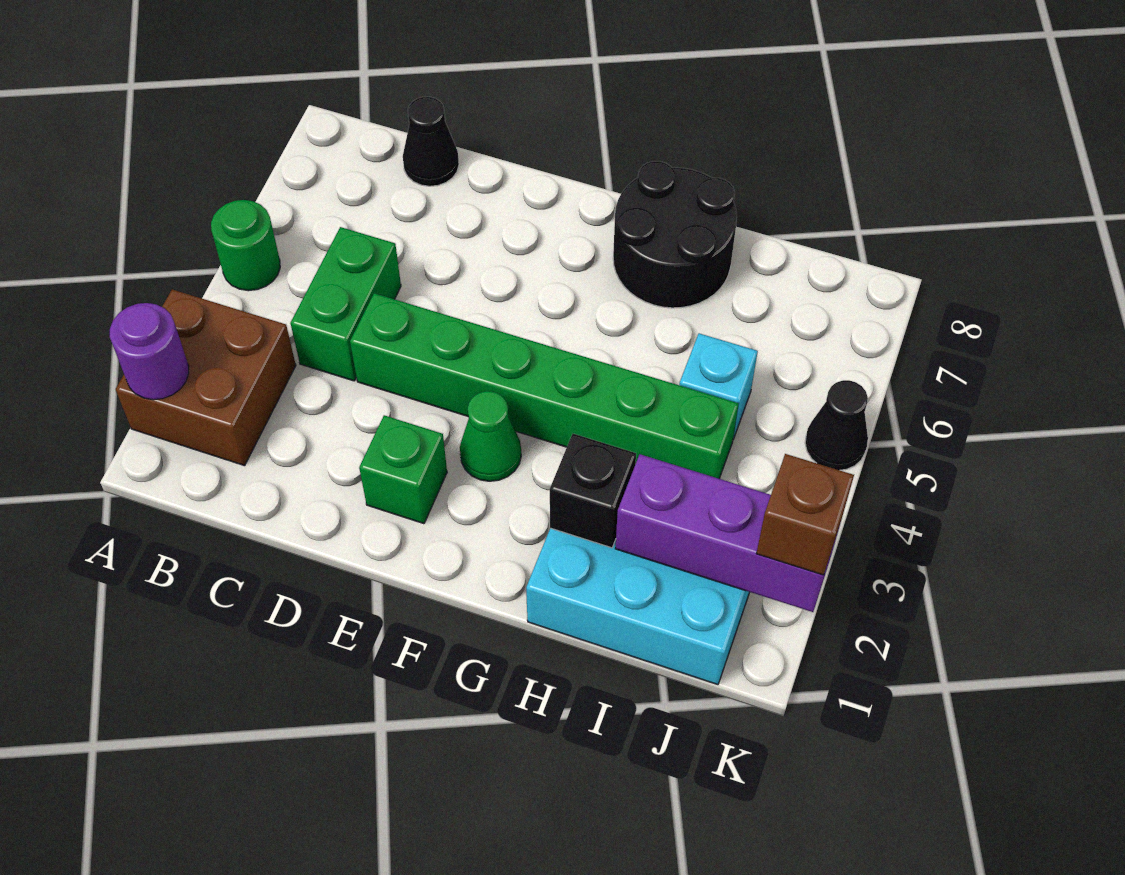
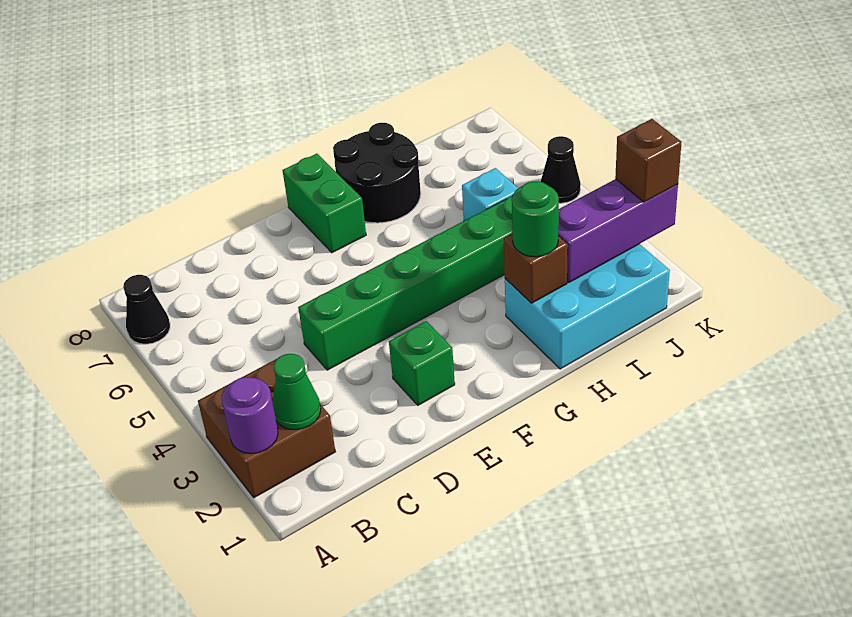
green round brick A5 level 1 -> green round brick H2 level 3
green brick C4:C5 level 1 -> green brick F7:F8 level 1
black cone C8 level 1 -> black cone A7 level 1
green cone F3 level 1 -> green cone B2 level 2
black brick H2 level 2 -> brown brick H2 level 2

